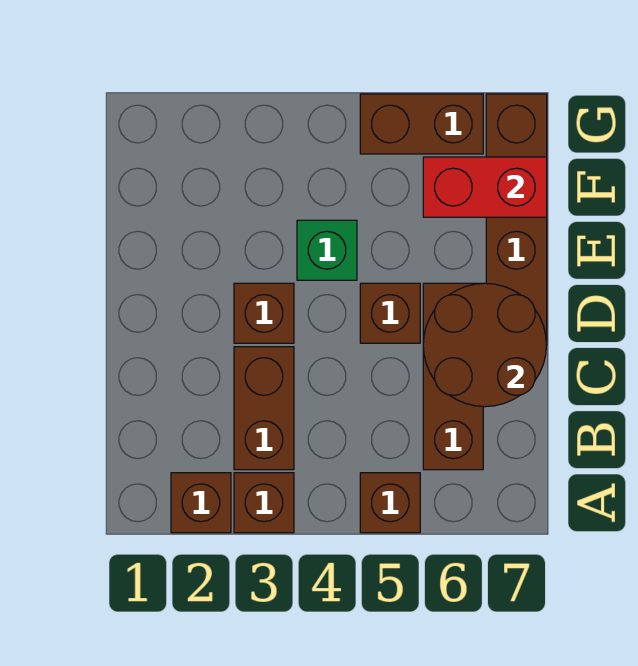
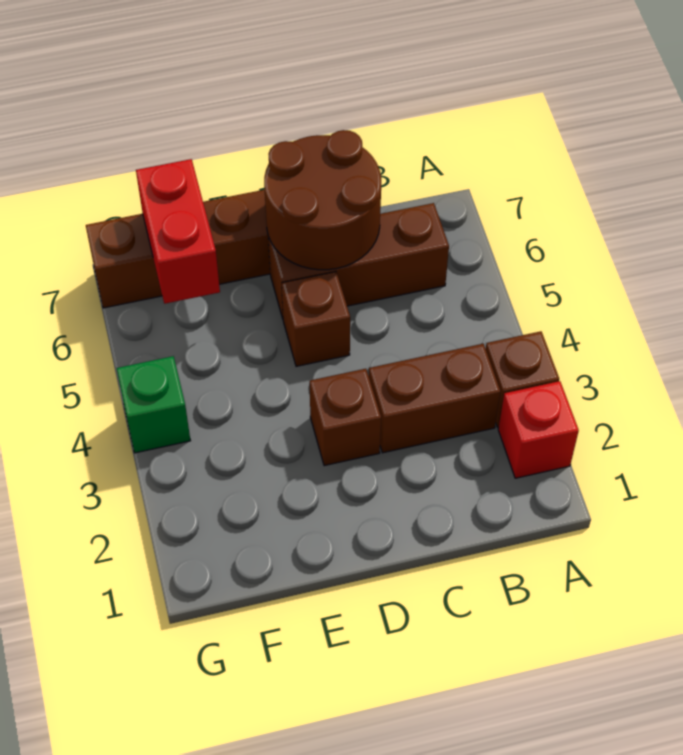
brown brick A2 level 1 -> red brick A2 level 1
brown brick A5 level 1 -> none
green brick E4 level 1 -> green brick G4 level 1
brown brick G5:G6 level 1 -> none

